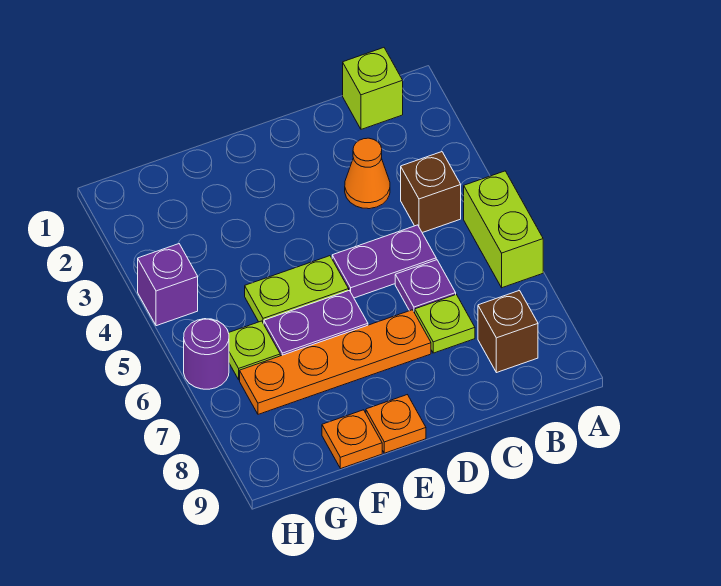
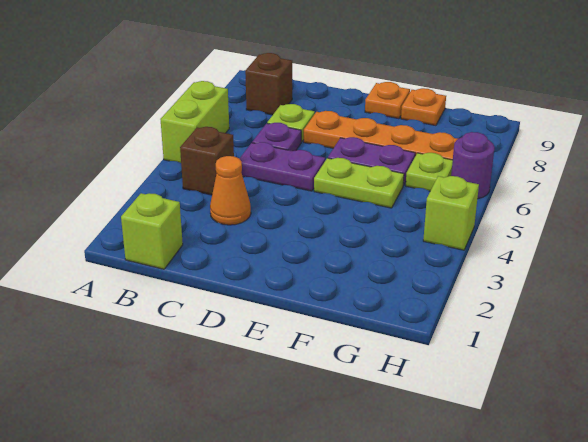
purple brick H4 level 1 -> lime brick H4 level 1

